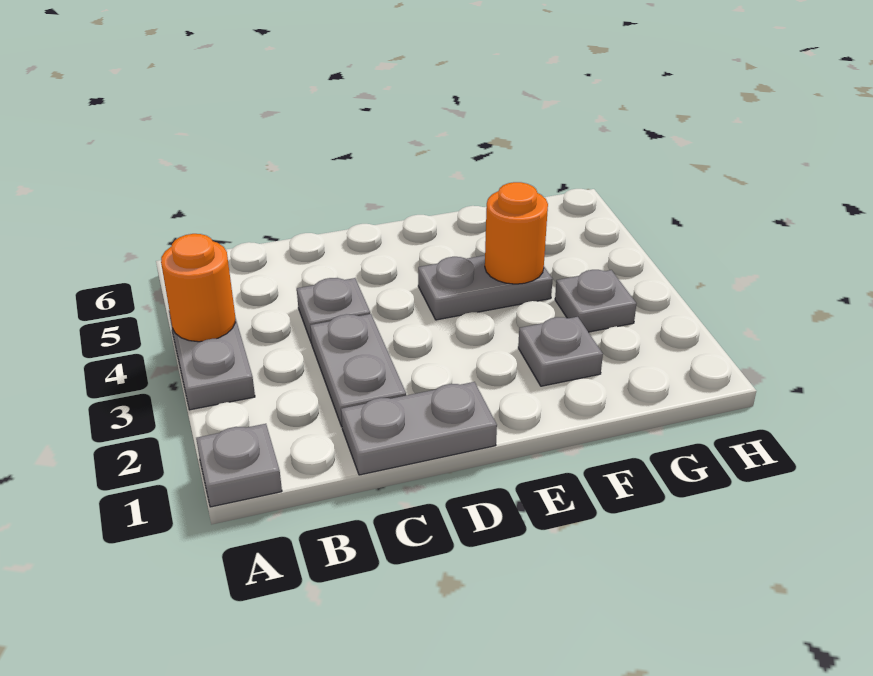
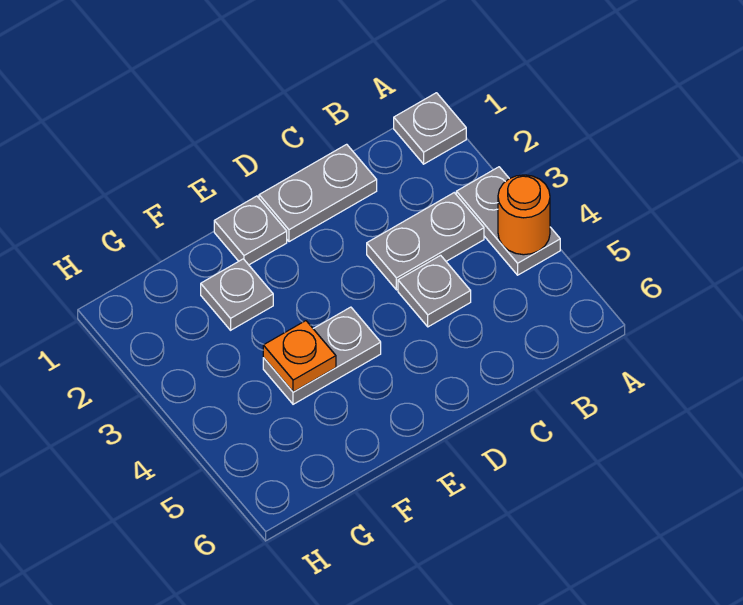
grey plate C2:C3 level 1 -> grey plate B3:C3 level 1
orange round brick F4 level 2 -> orange plate F4 level 2
grey plate G3 level 1 -> grey plate E1 level 1

